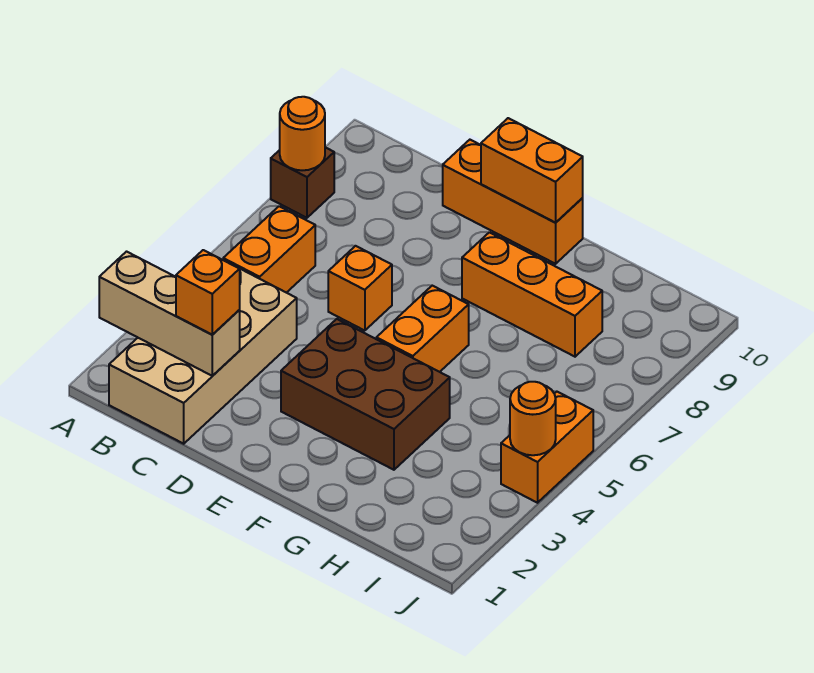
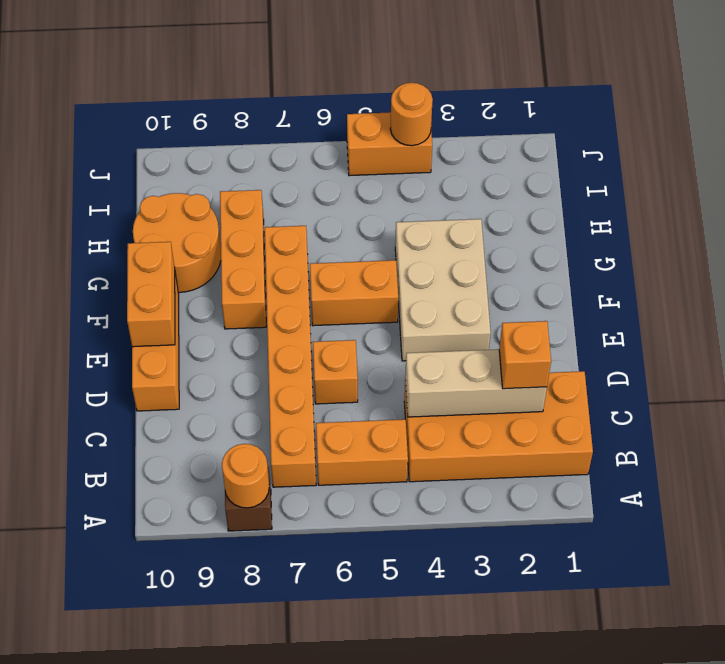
tan brick A2:C2 level 2 -> tan brick C2:C4 level 2
tan brick B1:C4 level 1 -> orange brick B1:C4 level 1
none -> orange brick B7:G7 level 1
brown brick E3:G4 level 1 -> tan brick E3:G4 level 1
none -> orange round brick G9:H10 level 1

